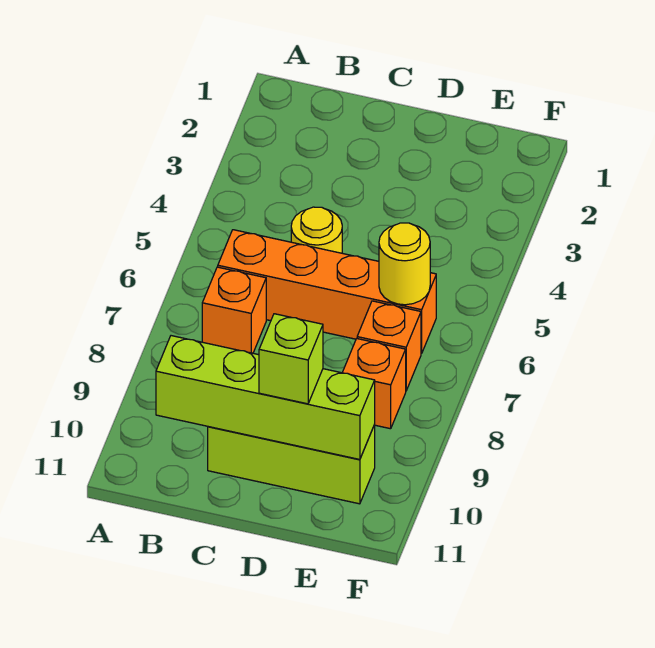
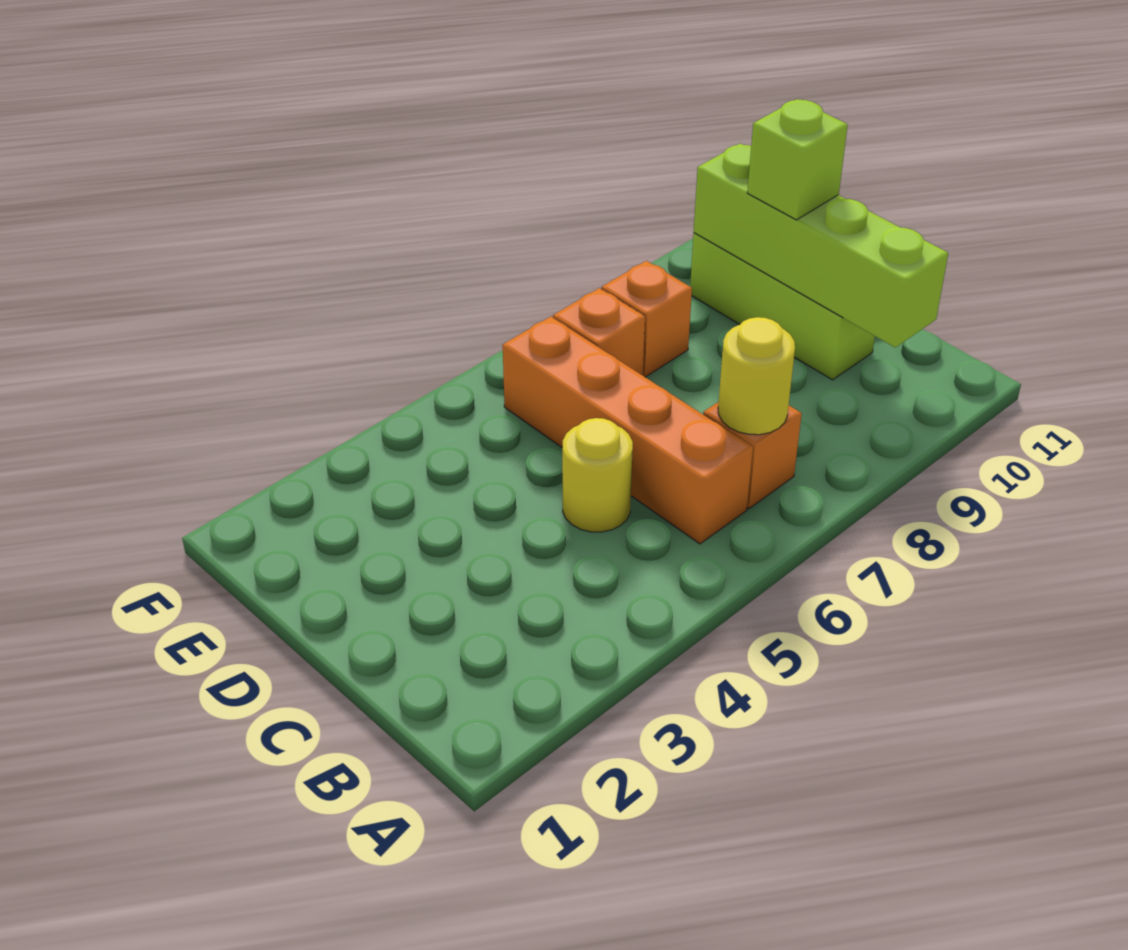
yellow round brick E6 level 2 -> yellow round brick B7 level 2

